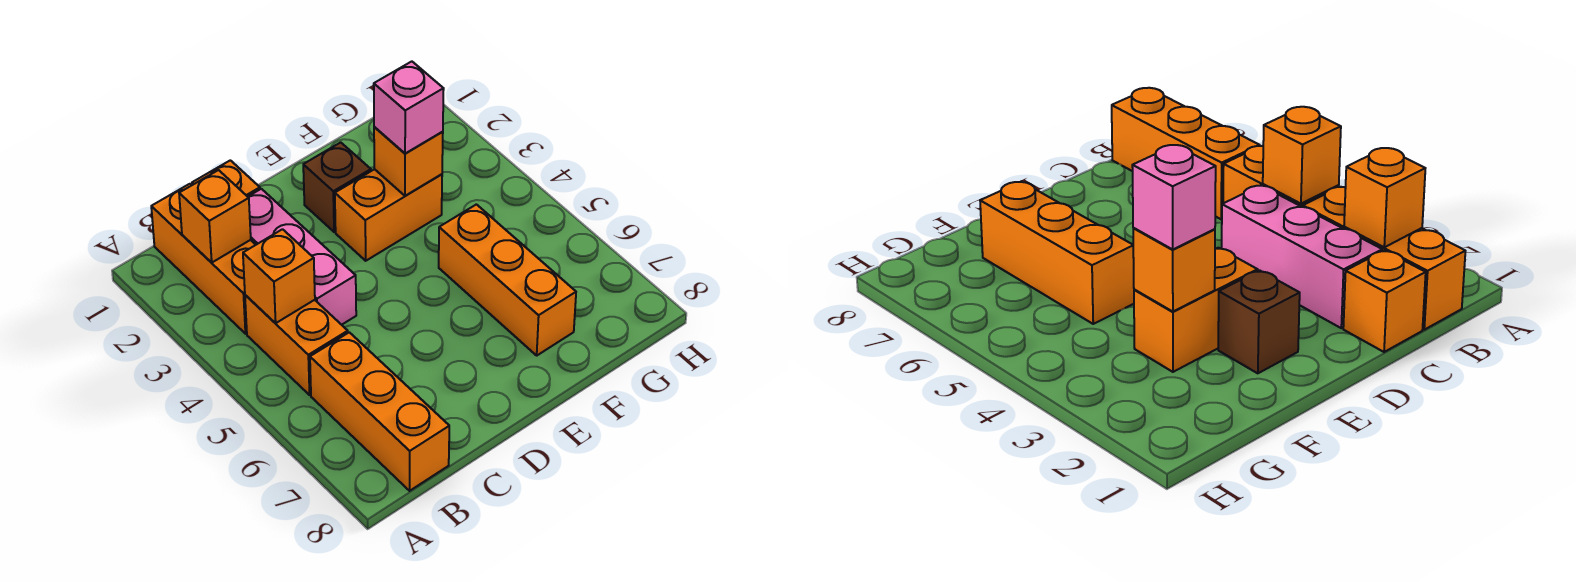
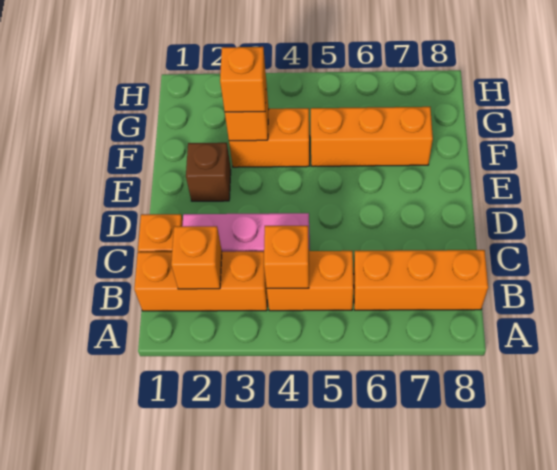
orange brick E3:F3 level 1 -> orange brick F3:F4 level 1
pink brick F3 level 3 -> orange brick F3 level 3

